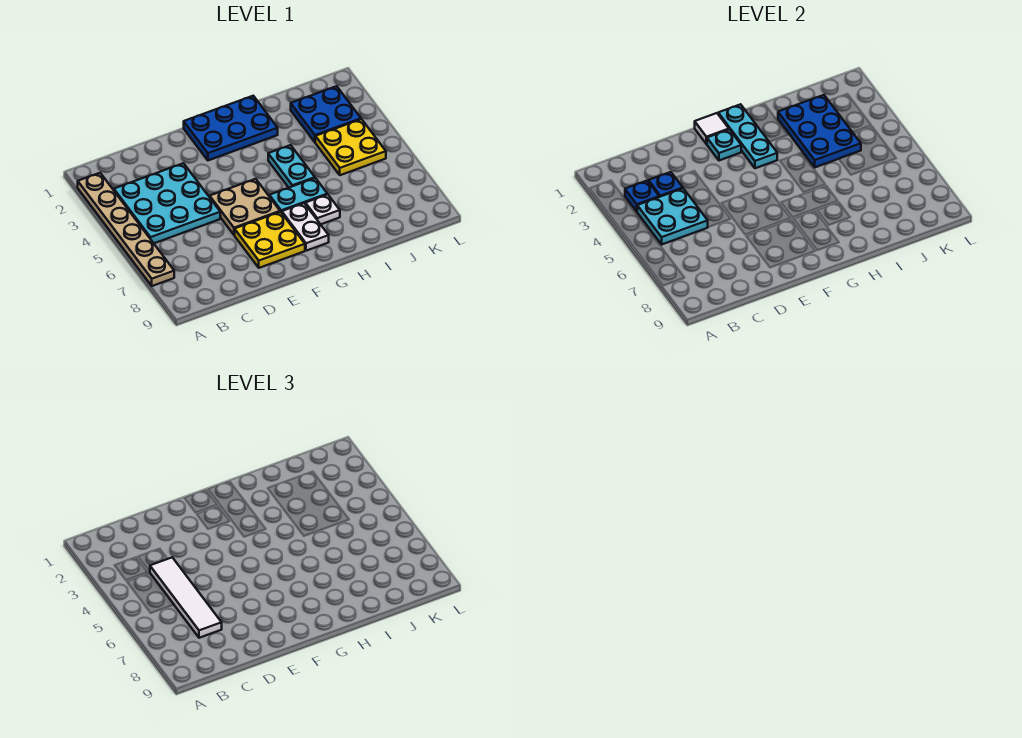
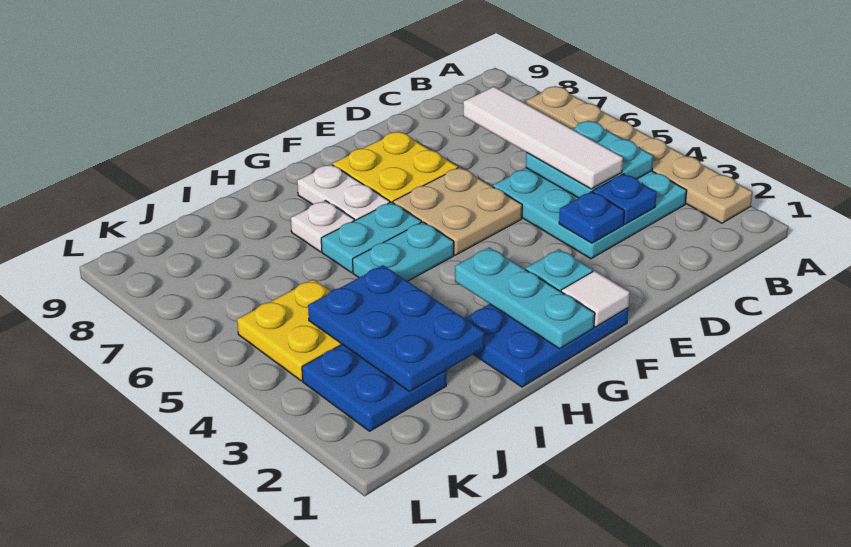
blue plate B3 level 2 -> blue plate D3 level 2
cyan plate H4:H5 level 1 -> cyan plate G5:H5 level 1

